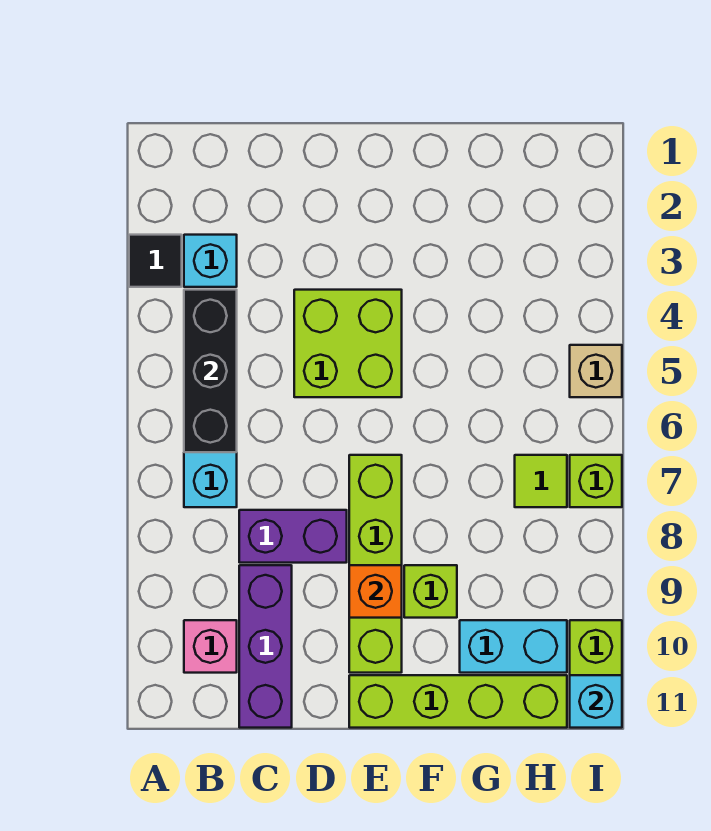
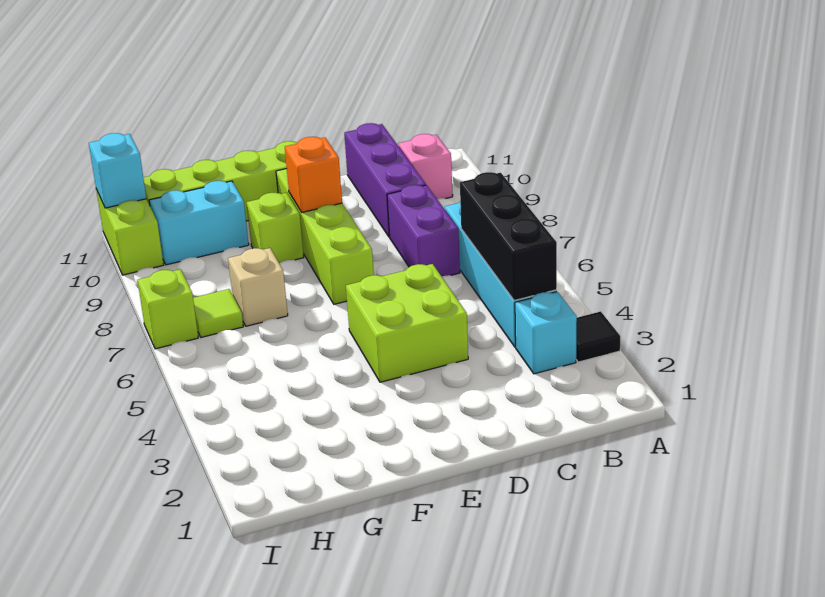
purple brick C8:D8 level 1 -> purple brick C7:C8 level 1
tan brick I5 level 1 -> tan brick G7 level 1

